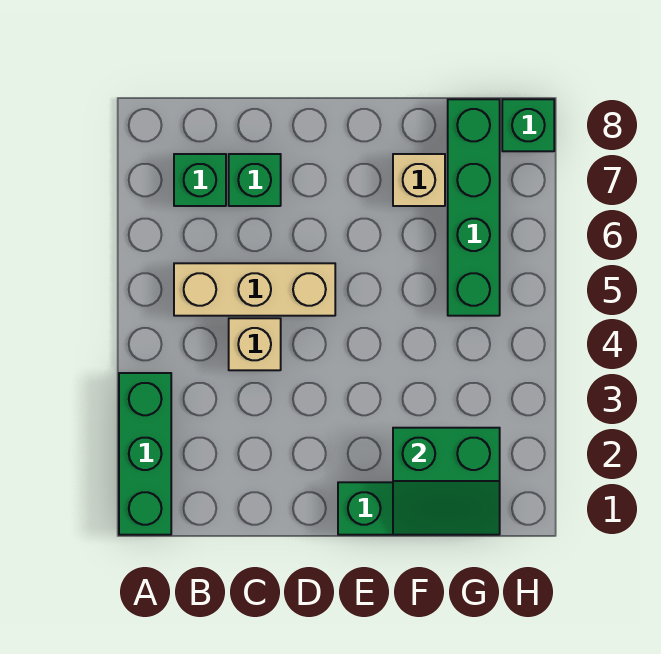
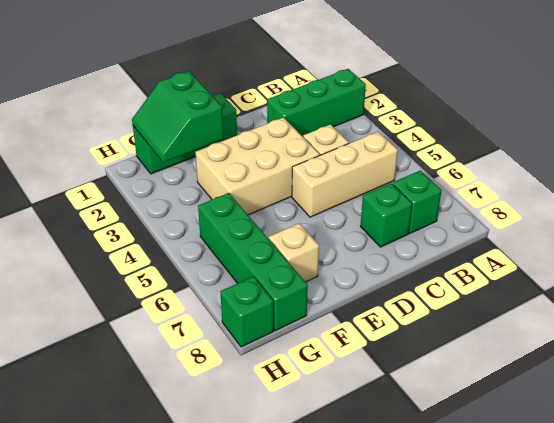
green brick A1:A3 level 1 -> green brick A2:C2 level 1
none -> tan brick D3:F4 level 1
green slope F1:G2 level 2 top 2 -> green slope F1:G2 level 2 top F

